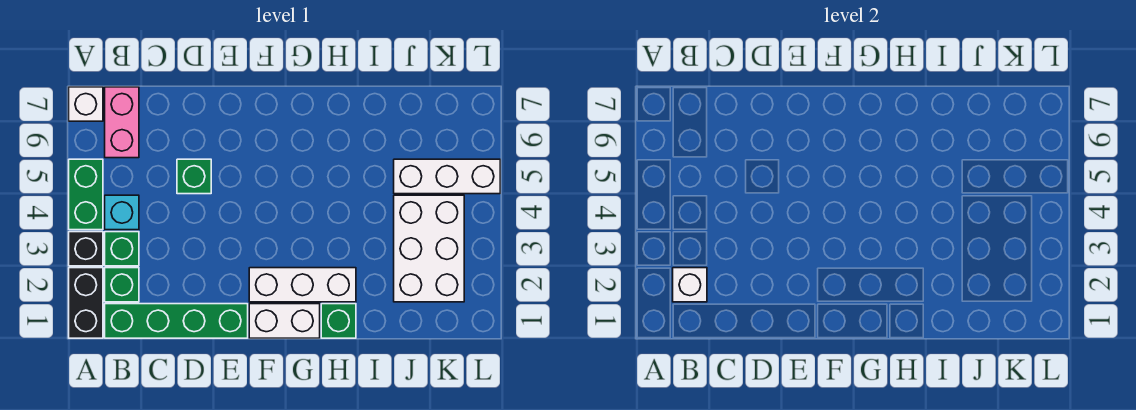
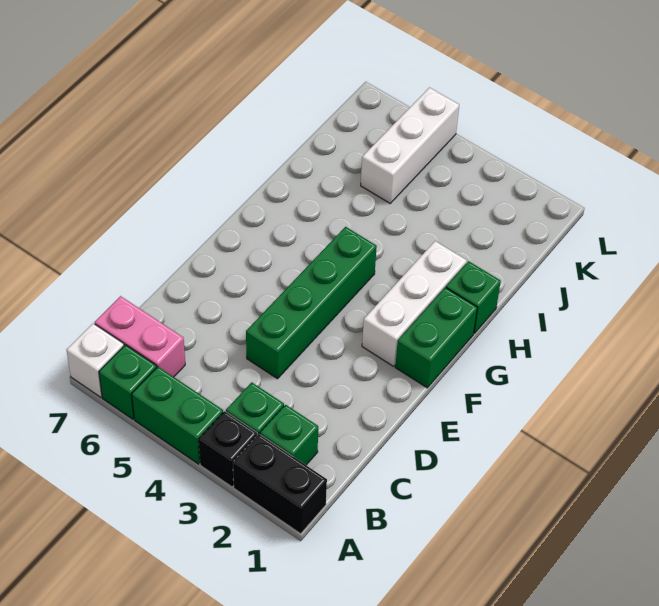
green brick B1:E1 level 1 -> green brick D4:G4 level 1
white brick B2 level 2 -> none
cyan brick B4 level 1 -> none
green brick D5 level 1 -> green brick A6 level 1
white brick F1:G1 level 1 -> green brick F1:G1 level 1
white brick J2:K4 level 1 -> none

